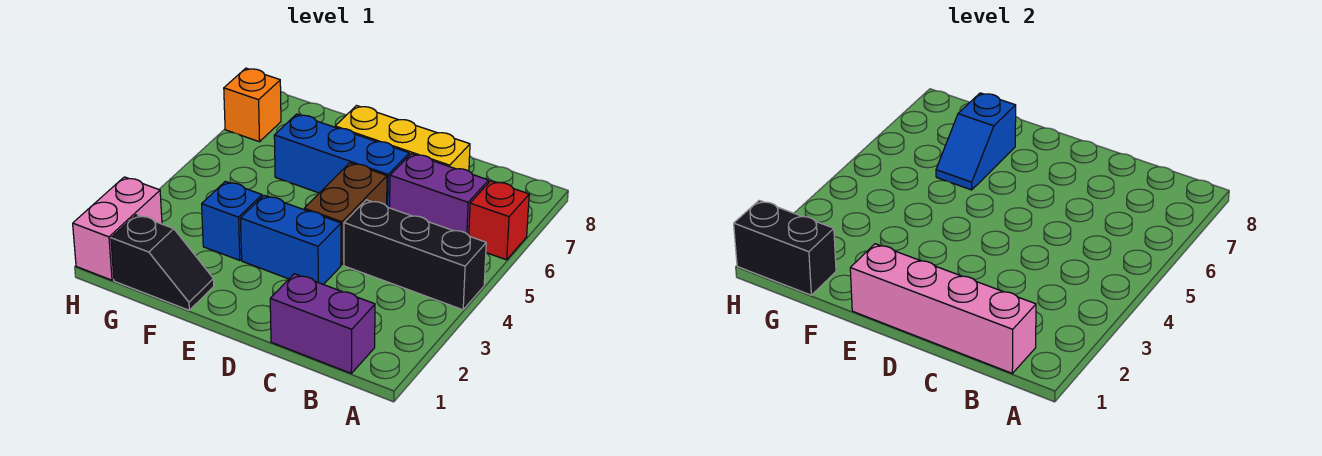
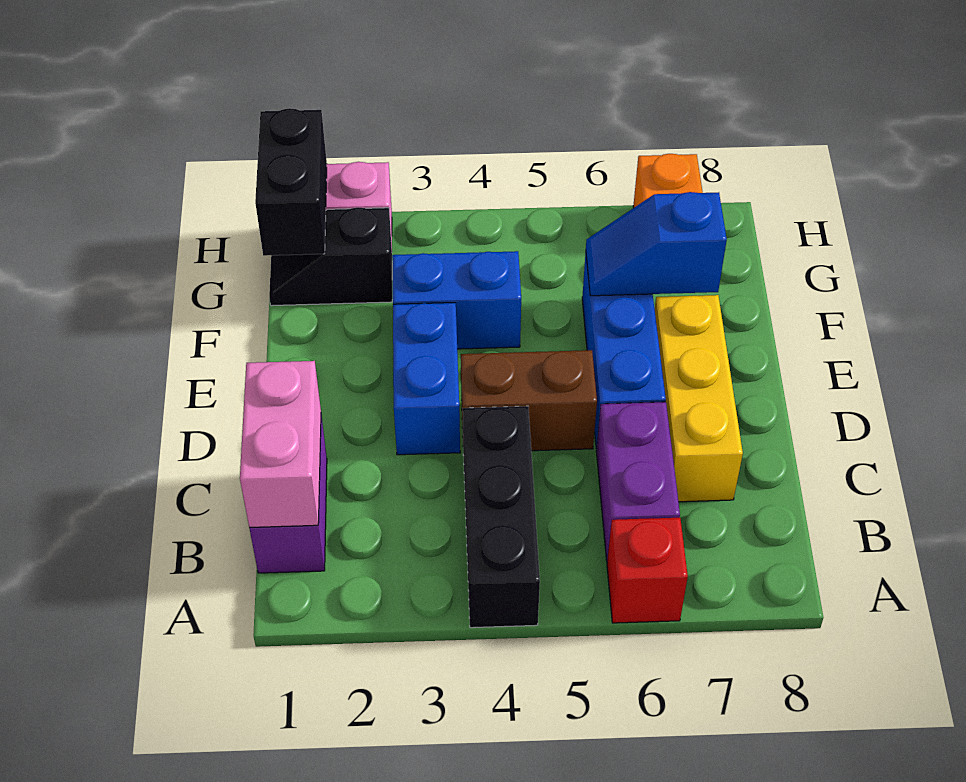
pink brick B1:E1 level 2 -> pink brick B1:C1 level 2
black slope F1:G1 level 1 top G -> black slope G1:G2 level 1 top 2
blue brick F3 level 1 -> blue brick F3:F4 level 1

